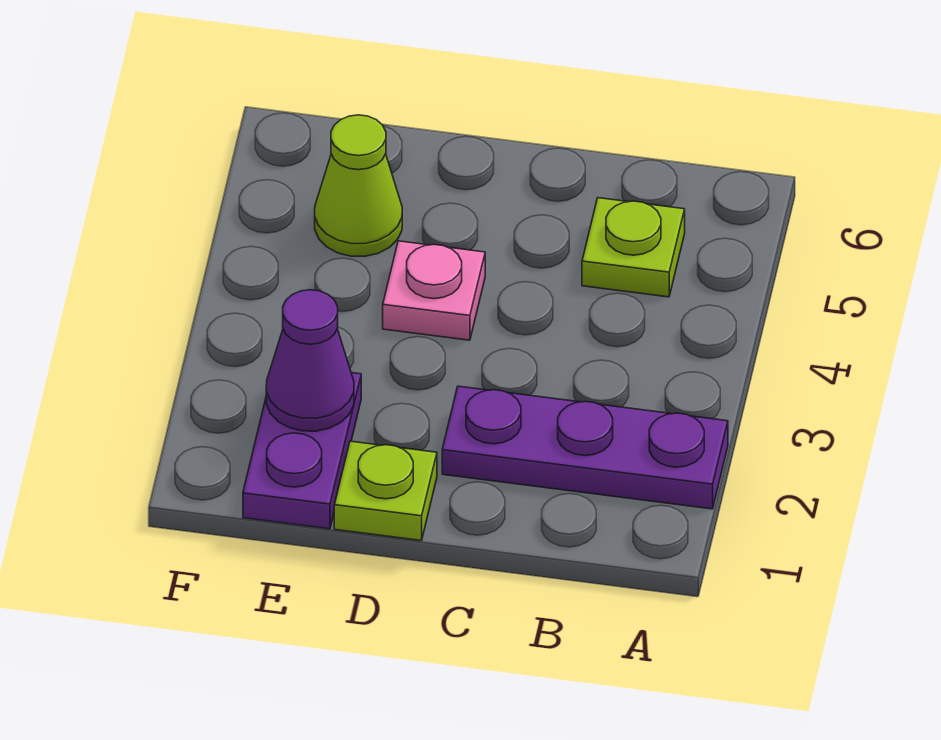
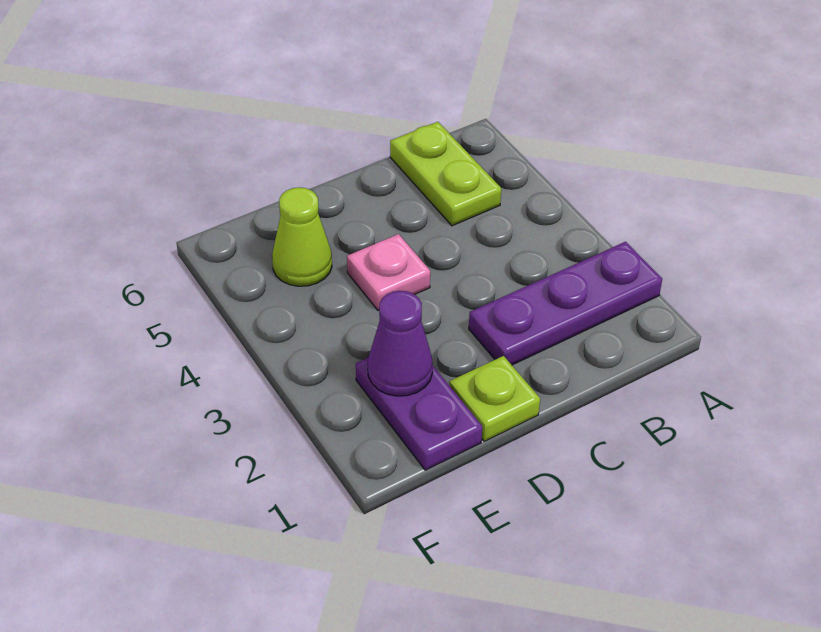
lime plate B5 level 1 -> lime plate B5:B6 level 1

